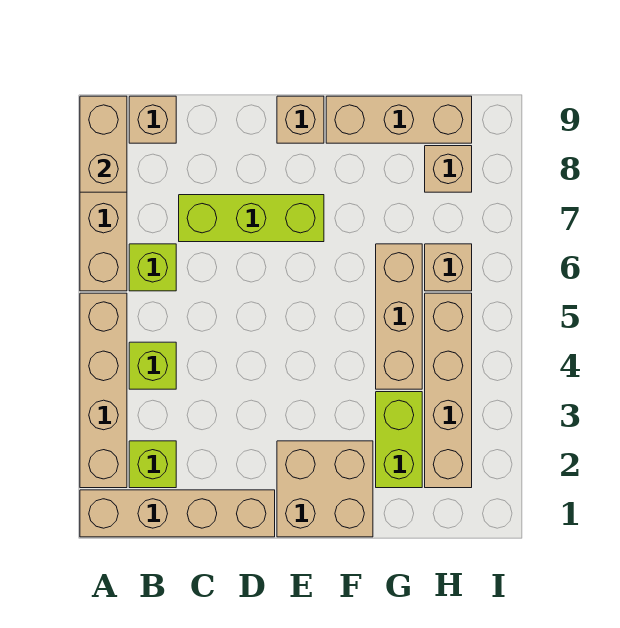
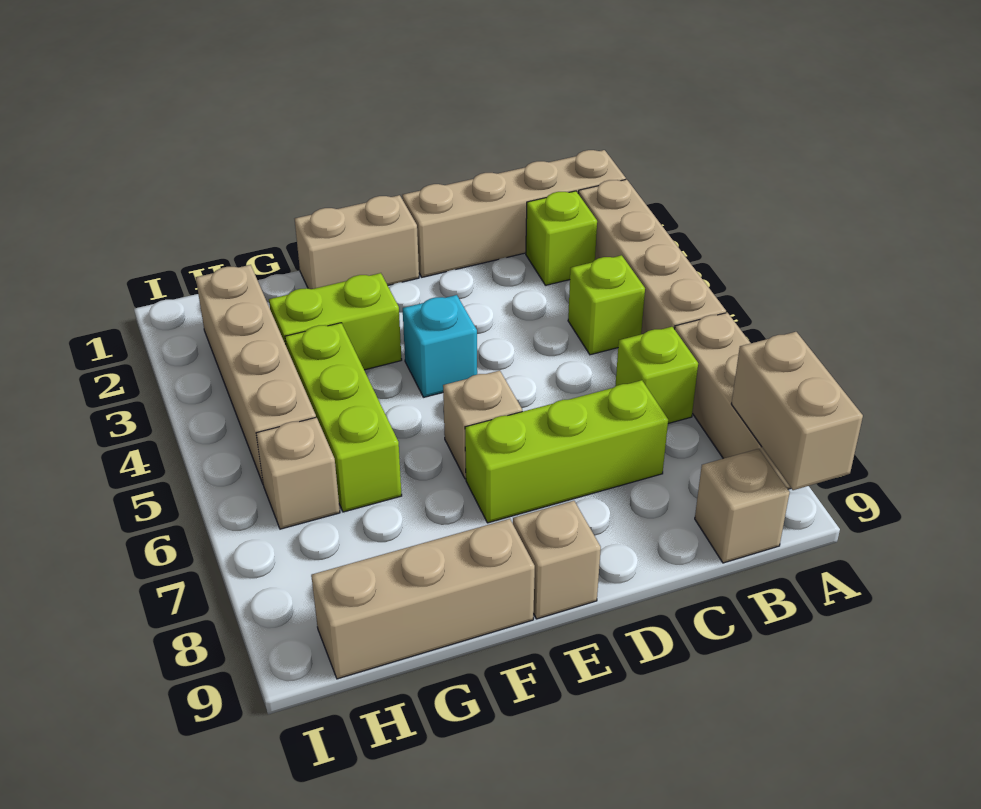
tan brick E1:F2 level 1 -> tan brick E1:F1 level 1
none -> cyan brick E4 level 1
lime brick G2:G3 level 1 -> lime brick F3:G3 level 1
tan brick G4:G6 level 1 -> lime brick G4:G6 level 1
tan brick H8 level 1 -> tan brick E6 level 1

